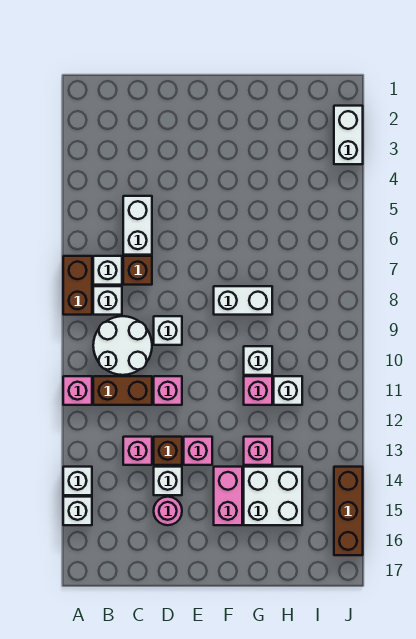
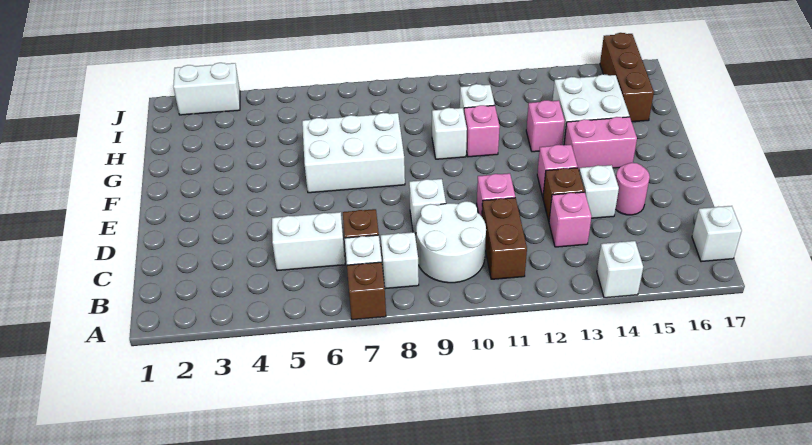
brown brick A7:A8 level 1 -> brown brick A7 level 1
pink brick A11 level 1 -> none
white brick A15 level 1 -> white brick B17 level 1
white brick F8:G8 level 1 -> white brick F6:G8 level 1
brown brick J14:J16 level 1 -> brown brick H16:J16 level 1

